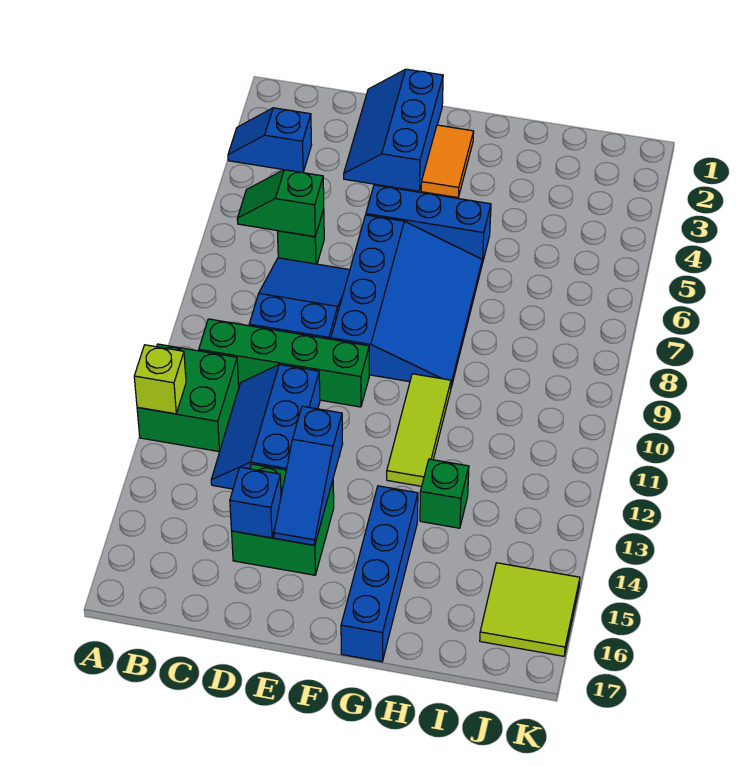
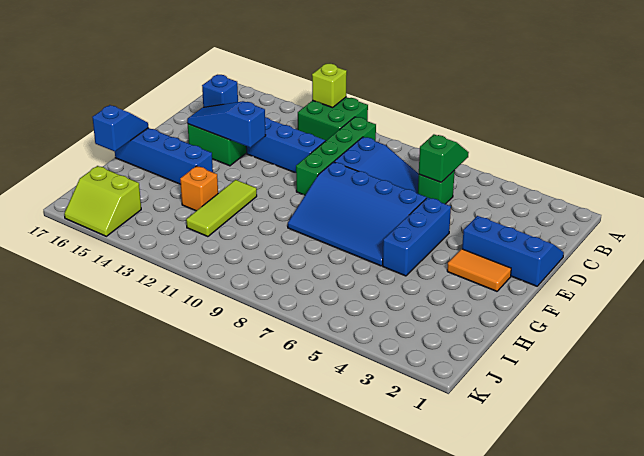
blue slope A3:B3 level 1 top B -> blue slope G17:H17 level 2 top H
lime tile G10:G12 level 1 -> lime tile G12:I12 level 1
green brick H13 level 1 -> orange brick H13 level 1
lime tile J15:K16 level 1 -> lime slope J15:K16 level 1 top J

